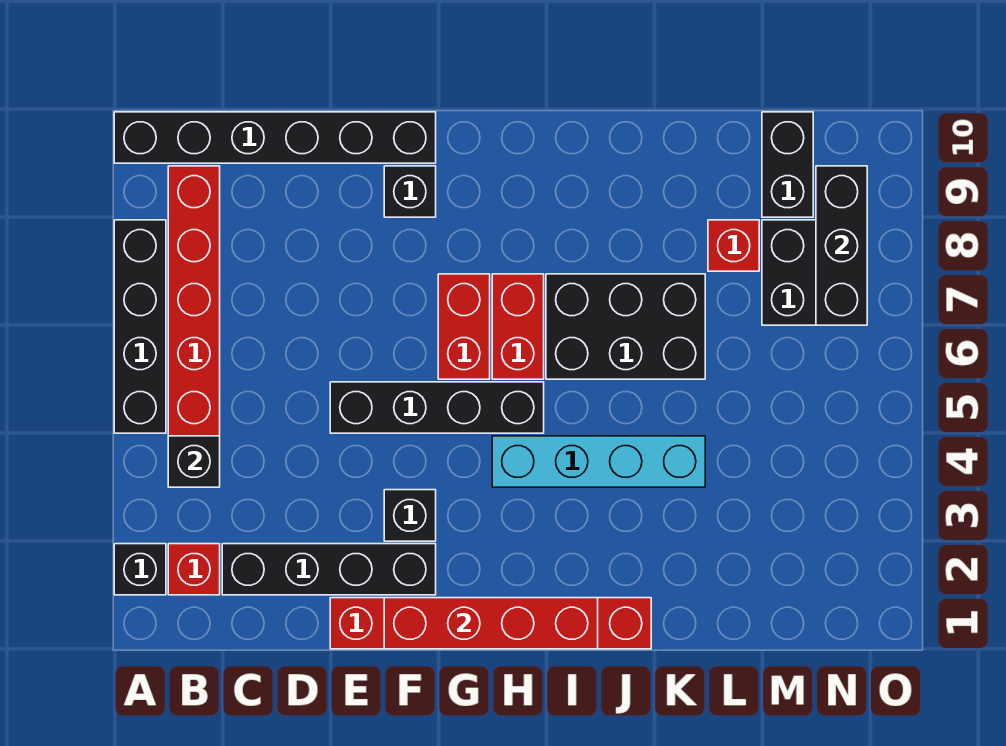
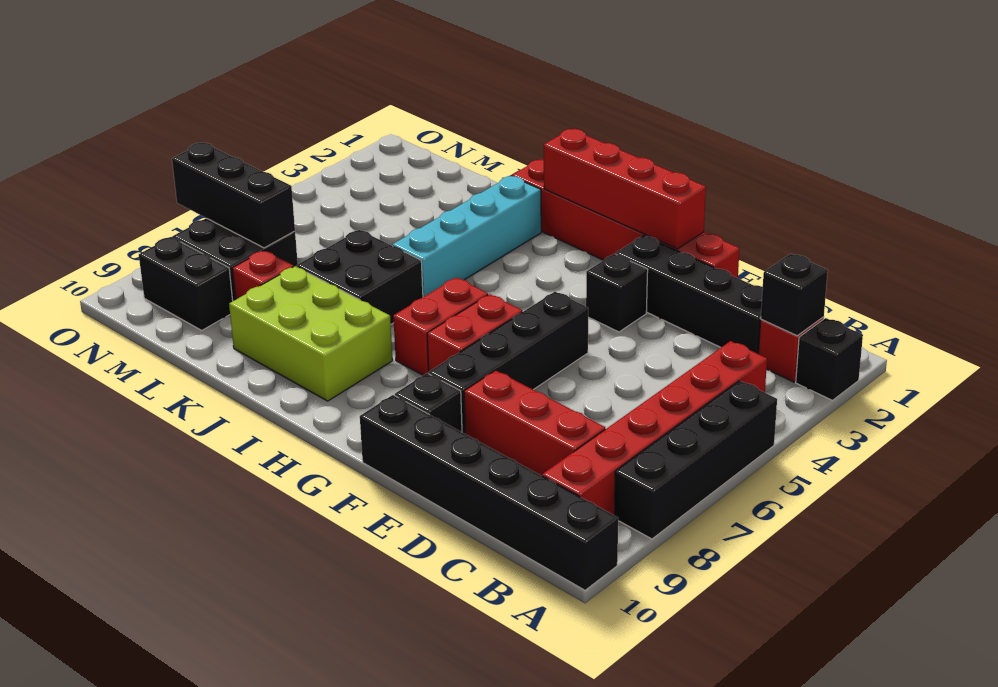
black brick B4 level 2 -> black brick B2 level 2
none -> red brick C8:E8 level 1
black brick E5:H5 level 1 -> black brick F5:F8 level 1
cyan brick H4:K4 level 1 -> cyan brick J2:J5 level 1
black brick I6:K7 level 1 -> black brick J6:K7 level 1
none -> lime brick I8:K9 level 1
black brick M9:M10 level 1 -> black brick M9:N9 level 1
black brick N7:N9 level 2 -> black brick M7:O7 level 2

